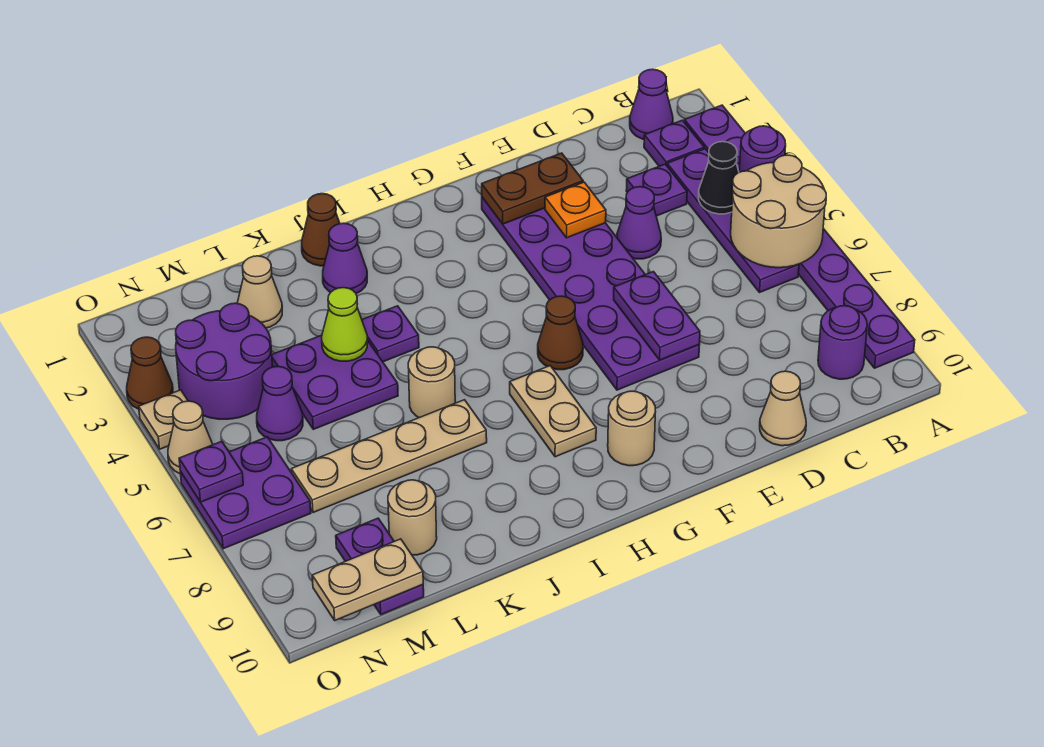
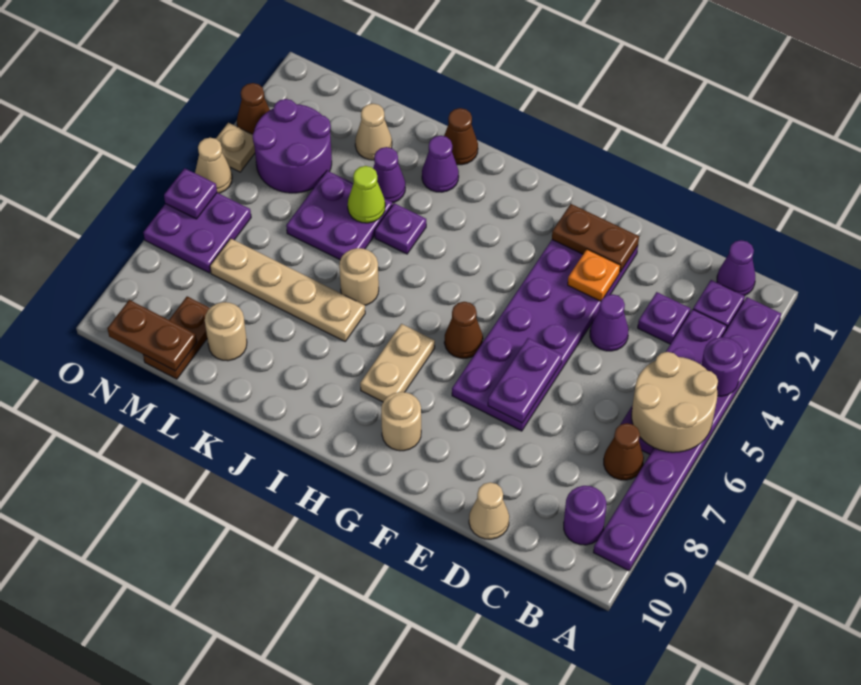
black cone B4 level 2 -> none
none -> brown cone B7 level 1
purple cone M5 level 1 -> purple cone K3 level 1
purple plate M9:M10 level 1 -> brown plate M9:M10 level 1
tan plate M10:N10 level 2 -> brown plate M10:N10 level 2

